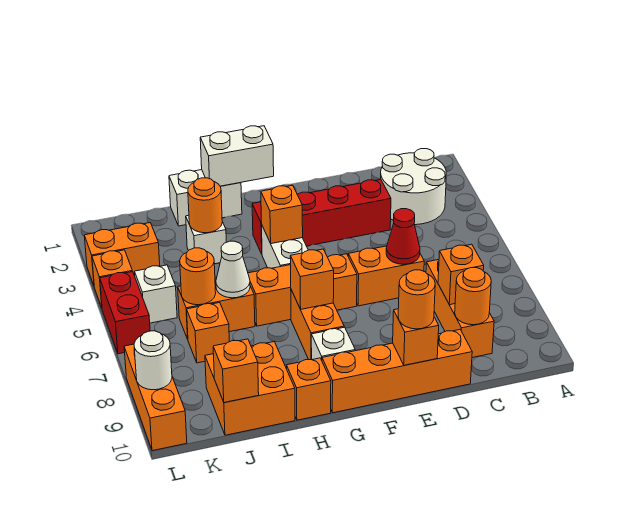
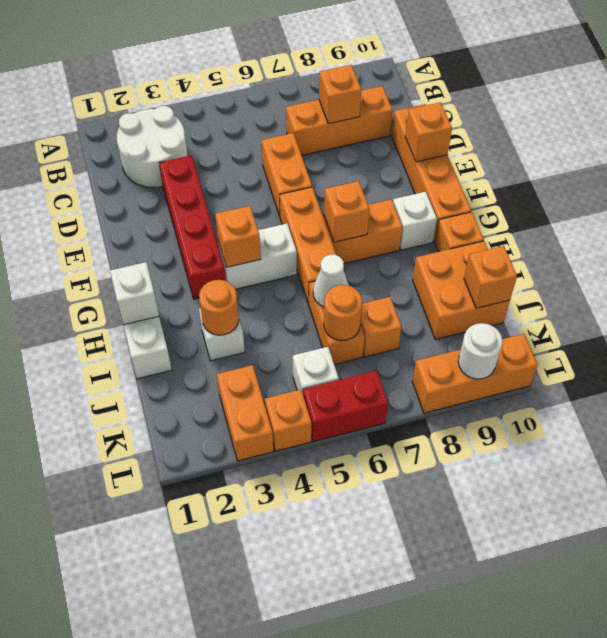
orange round brick C9 level 2 -> none
red cone D6 level 2 -> none
orange round brick E10 level 3 -> none
white brick G1:H1 level 2 -> white brick H1 level 2

